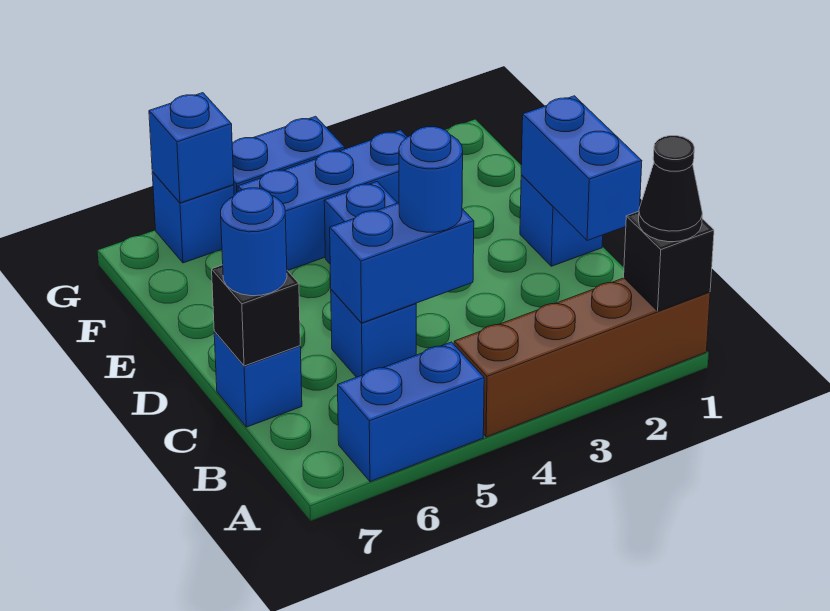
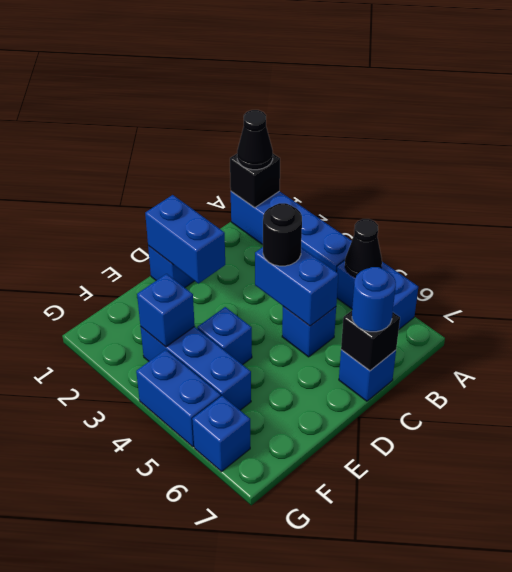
brown brick A1:A4 level 1 -> blue brick A1:A4 level 1
none -> black cone A5 level 2
blue brick C1:D1 level 2 -> blue brick D1:D2 level 2
blue round brick C4 level 3 -> black round brick C4 level 3
blue brick G6 level 2 -> blue brick F3 level 2

